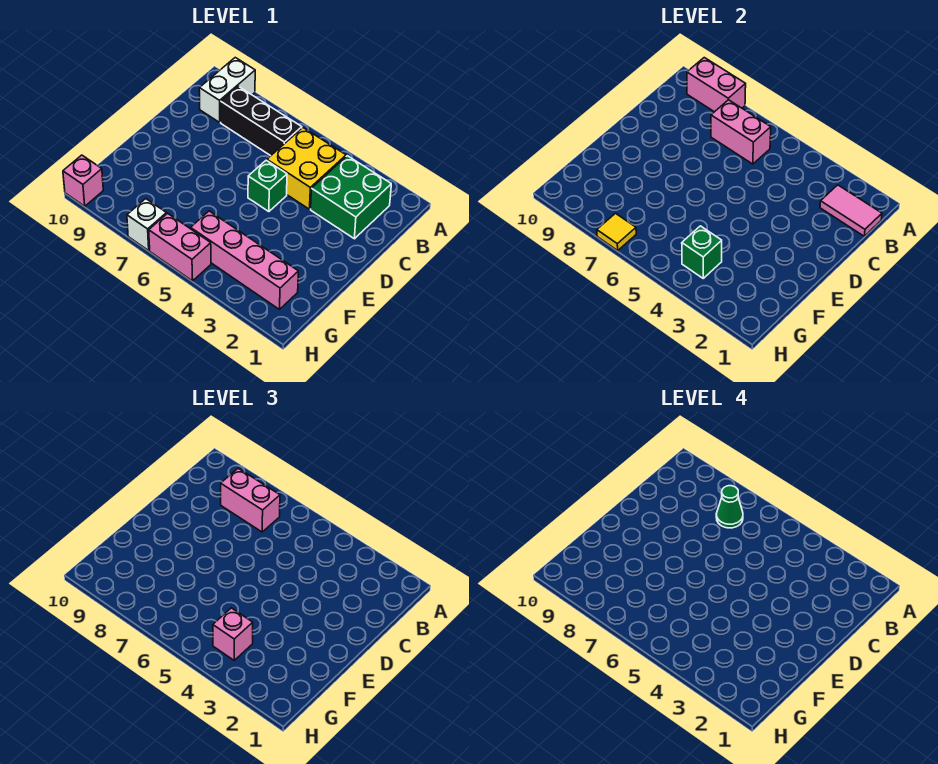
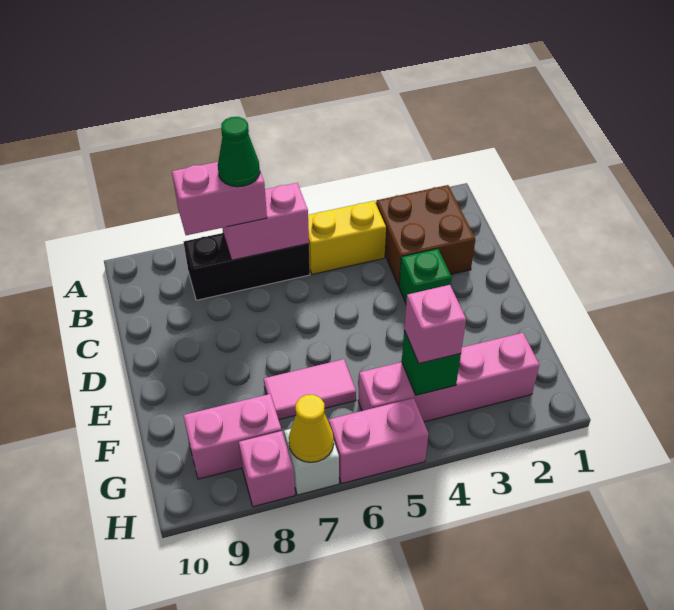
pink brick A8:A9 level 2 -> pink brick G8:G9 level 1
white brick A9:B9 level 1 -> none
pink tile B1:B2 level 2 -> pink tile F6:F7 level 1
green brick B2:C3 level 1 -> brown brick B2:C3 level 1
yellow brick B4:C5 level 1 -> yellow brick B4:B5 level 1
green brick D5 level 1 -> green brick D3 level 1
yellow tile H7 level 2 -> yellow cone H7 level 2
pink brick H10 level 1 -> pink brick H8 level 1

